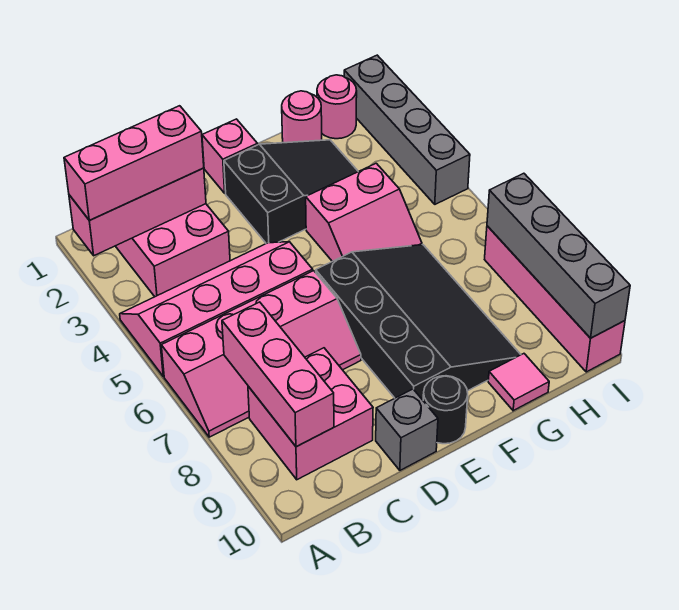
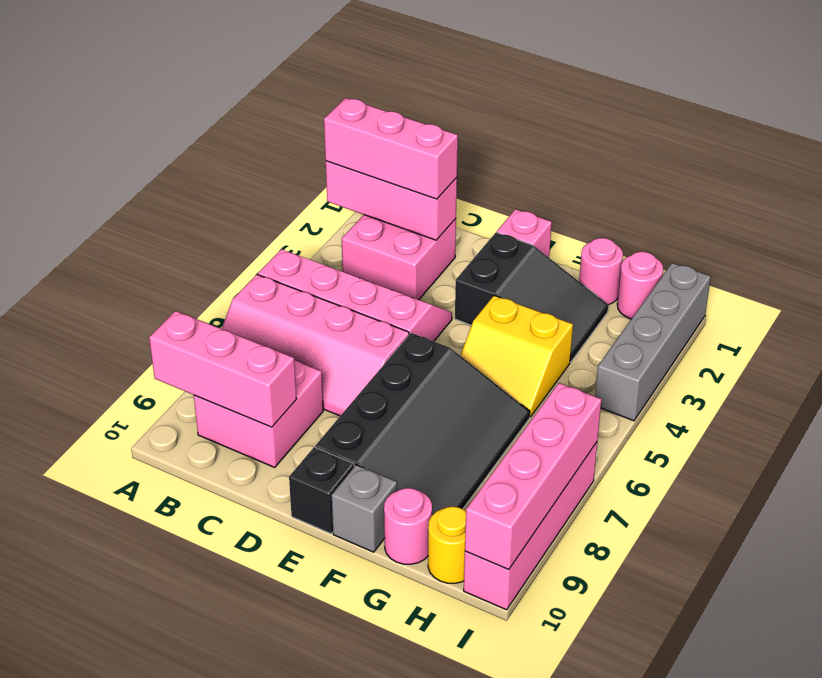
pink brick B7:B9 level 2 -> pink brick A9:C9 level 2
grey brick D10 level 1 -> grey brick F10 level 1
black round brick E10 level 1 -> black brick E10 level 1
pink slope F4:G5 level 1 top 4 -> yellow slope F4:G5 level 1 top 4
pink tile G10 level 1 -> pink round brick G10 level 1
none -> yellow round brick H10 level 1
grey brick I7:I10 level 2 -> pink brick I7:I10 level 2

